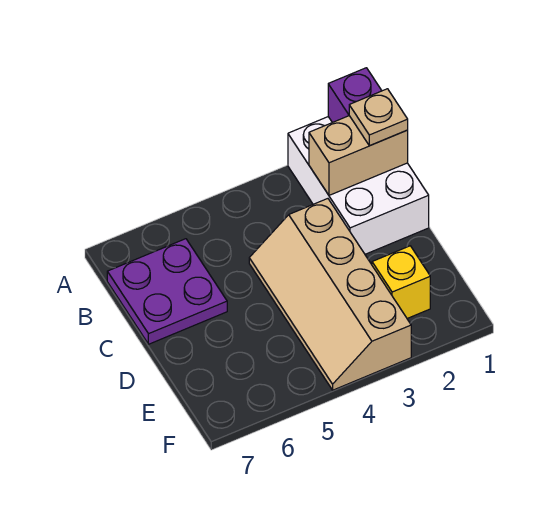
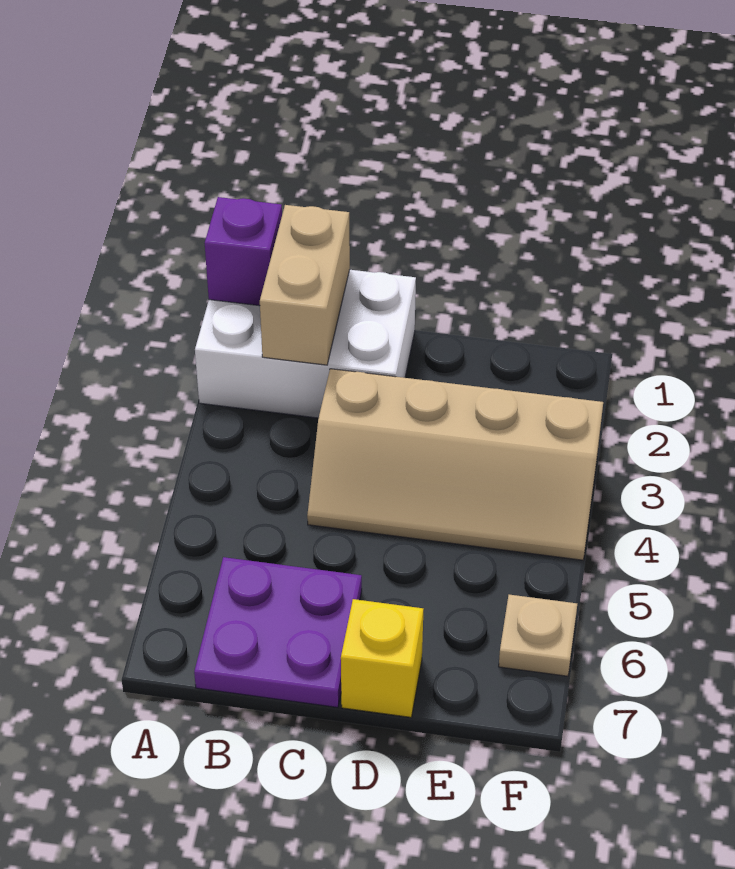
tan plate B1 level 3 -> tan plate F6 level 1
yellow brick E2 level 1 -> yellow brick D7 level 1

